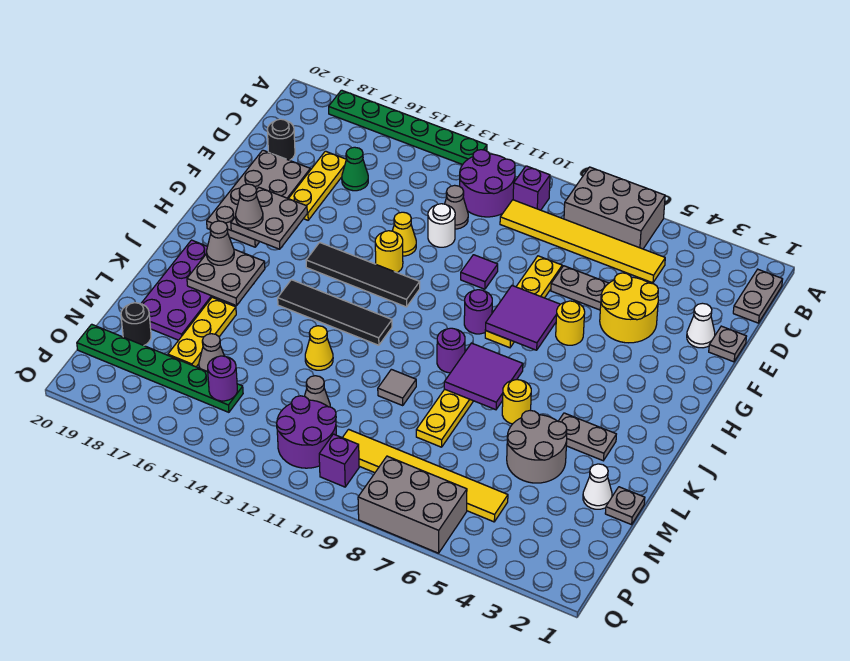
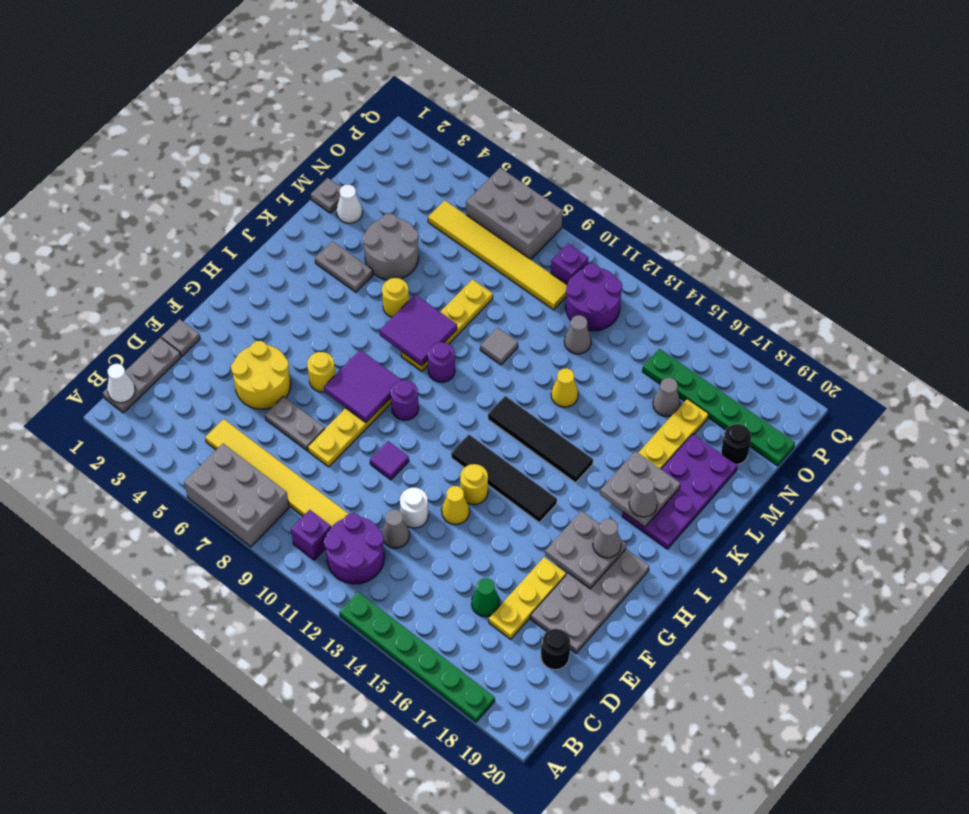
grey plate B1:C1 level 1 -> grey plate B1:D1 level 1
white cone E2 level 1 -> white cone B1 level 2
purple round brick O15 level 2 -> none

